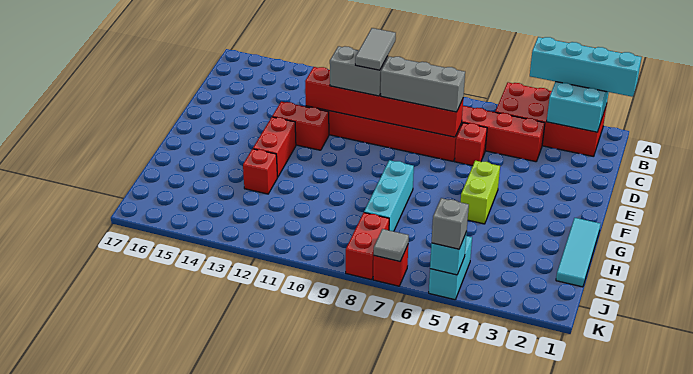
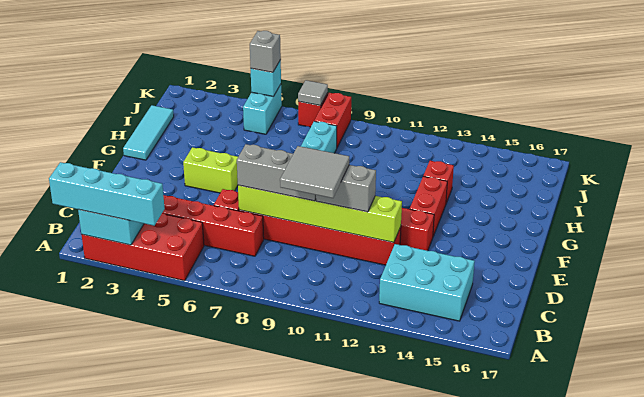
none -> cyan brick B13:C15 level 1
grey tile C10:D10 level 4 -> grey tile C9:D10 level 4
red brick D7:D12 level 2 -> lime brick D7:D12 level 2
lime brick F5:G5 level 1 -> lime brick F4:F5 level 1

